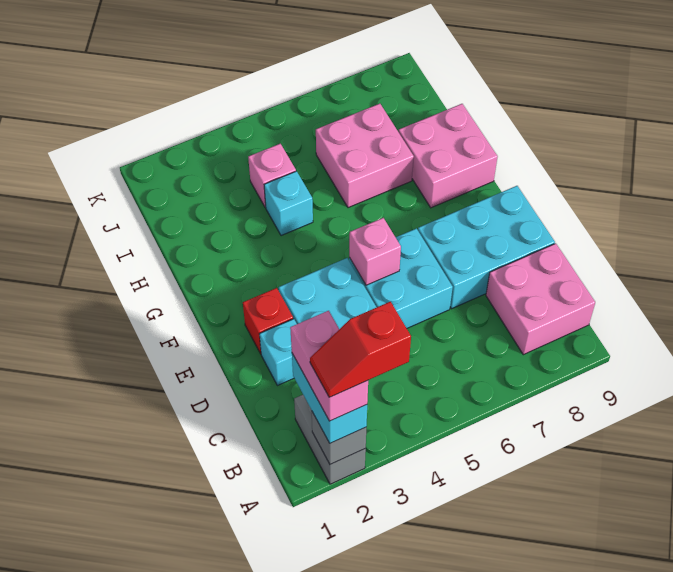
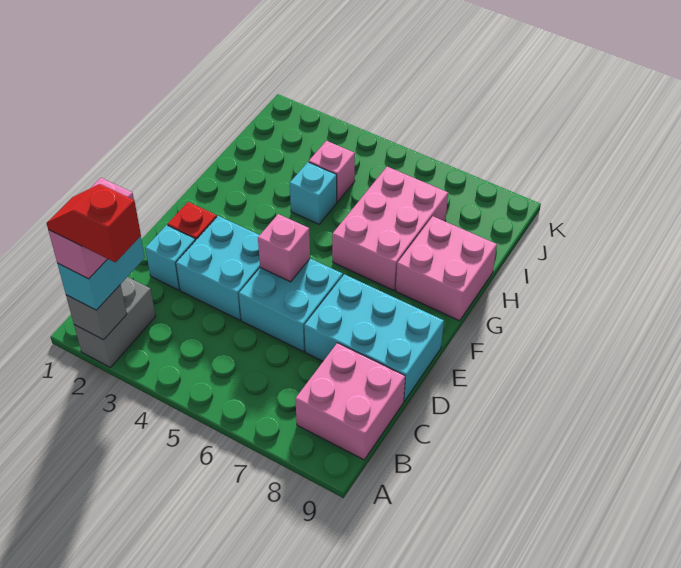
pink brick H6:I7 level 1 -> pink brick G6:I7 level 1

